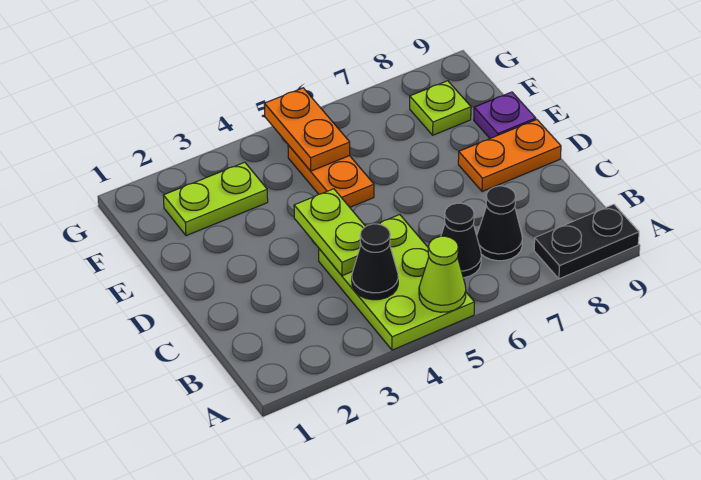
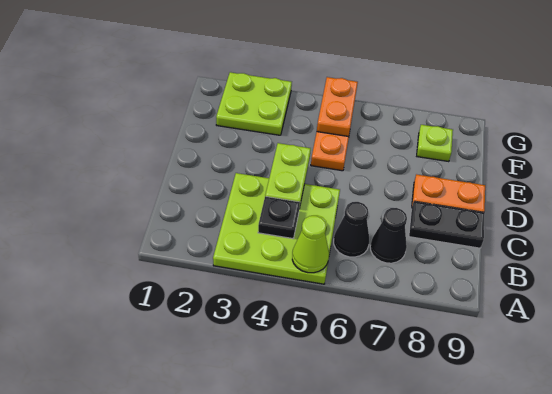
lime plate A4:C5 level 1 -> lime plate A3:C5 level 1
black plate A8:A9 level 1 -> black plate C8:C9 level 1
black cone B4 level 2 -> black plate B4 level 2
purple plate E9 level 1 -> none
lime plate F2:F3 level 1 -> lime plate F2:G3 level 1

